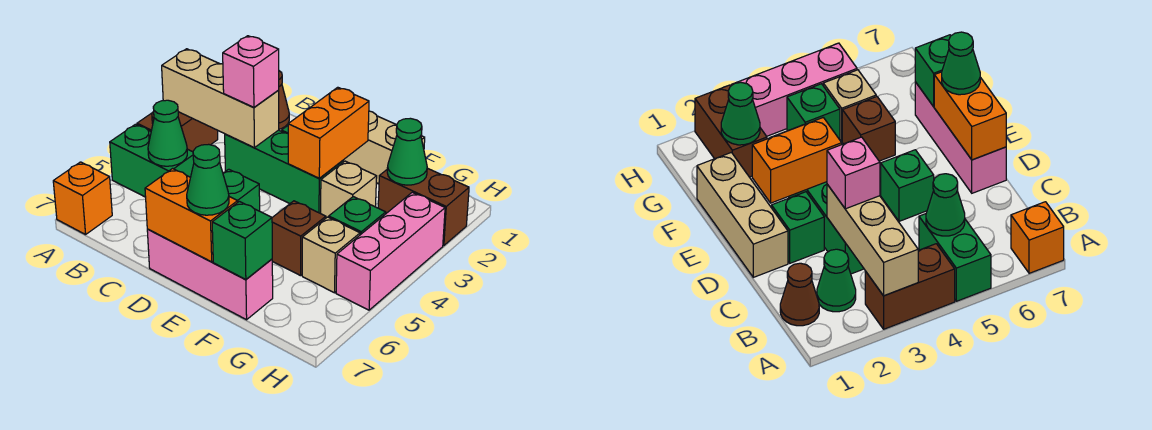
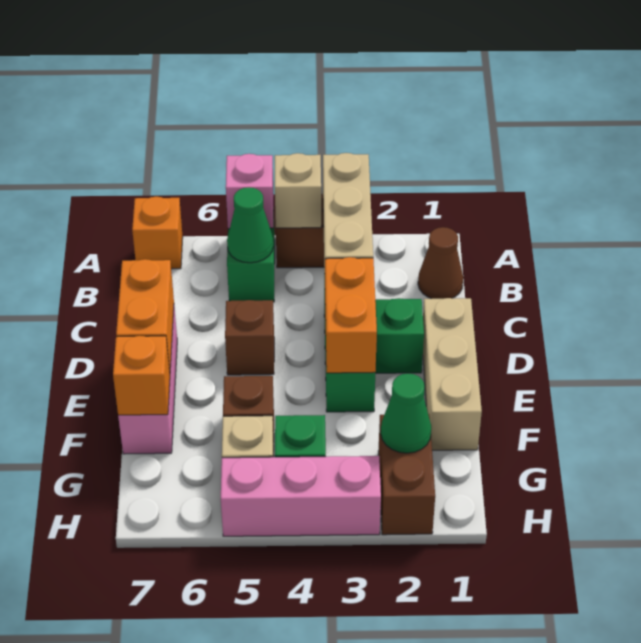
green cone B2 level 1 -> none
pink brick C3 level 3 -> pink brick A5 level 2
green brick D5 level 1 -> brown brick D5 level 1
orange brick E2:E3 level 2 -> orange brick D3:E3 level 2
green cone E7 level 3 -> none
tan brick F3 level 1 -> tan brick A4 level 2
green brick F7 level 2 -> orange brick F7 level 2

